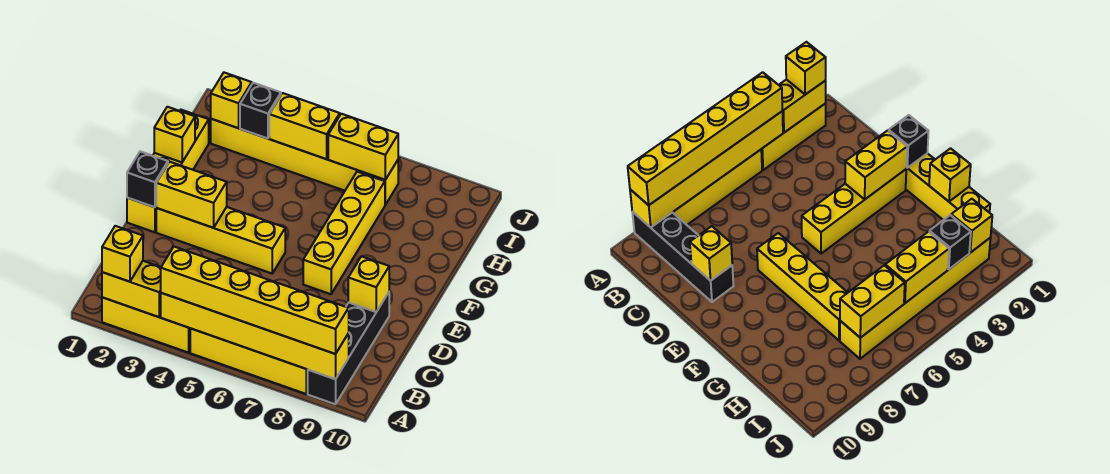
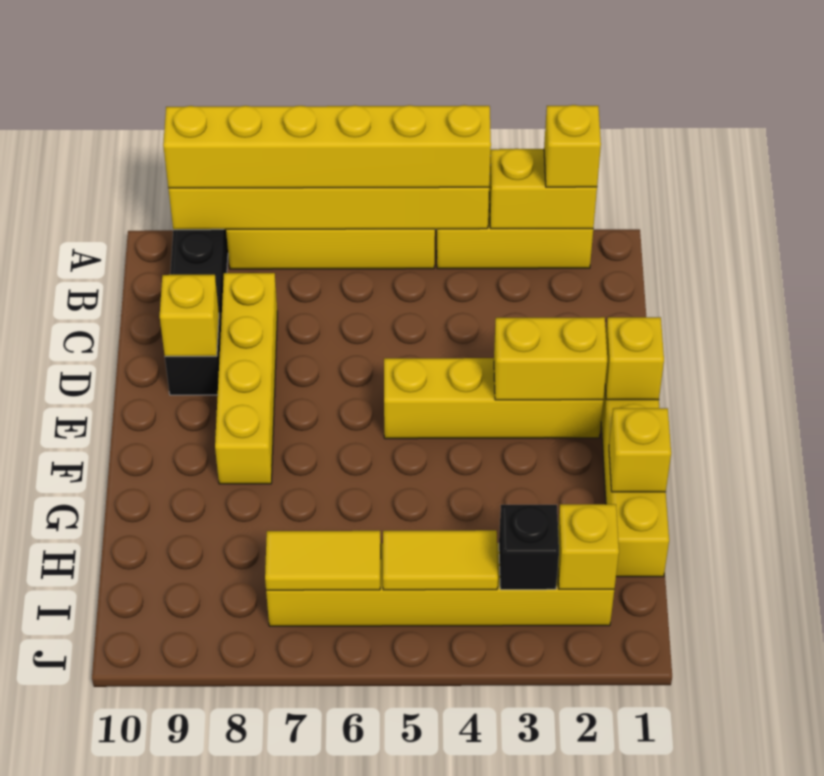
black brick E1 level 2 -> yellow brick E1 level 2
yellow brick E7:H7 level 1 -> yellow brick C8:F8 level 1
yellow brick I4:I5 level 2 -> yellow tile I4:I5 level 2
yellow brick I6:I7 level 2 -> yellow tile I6:I7 level 2

